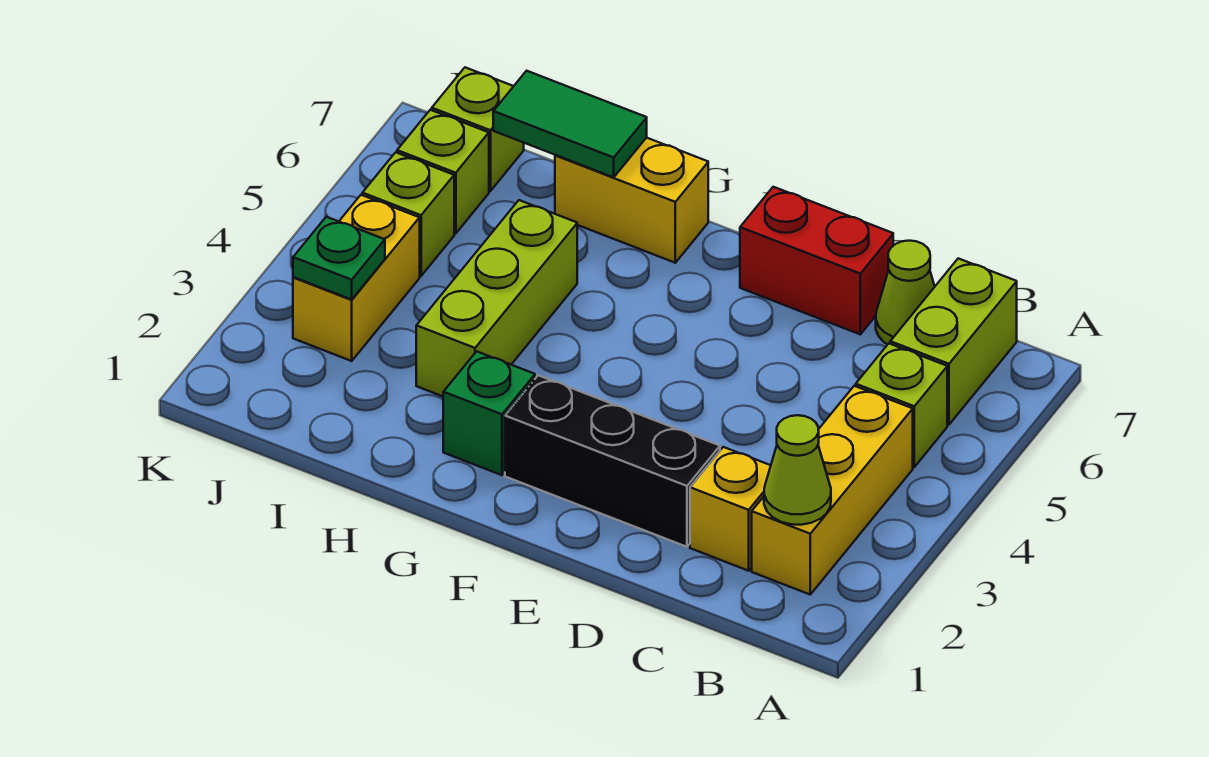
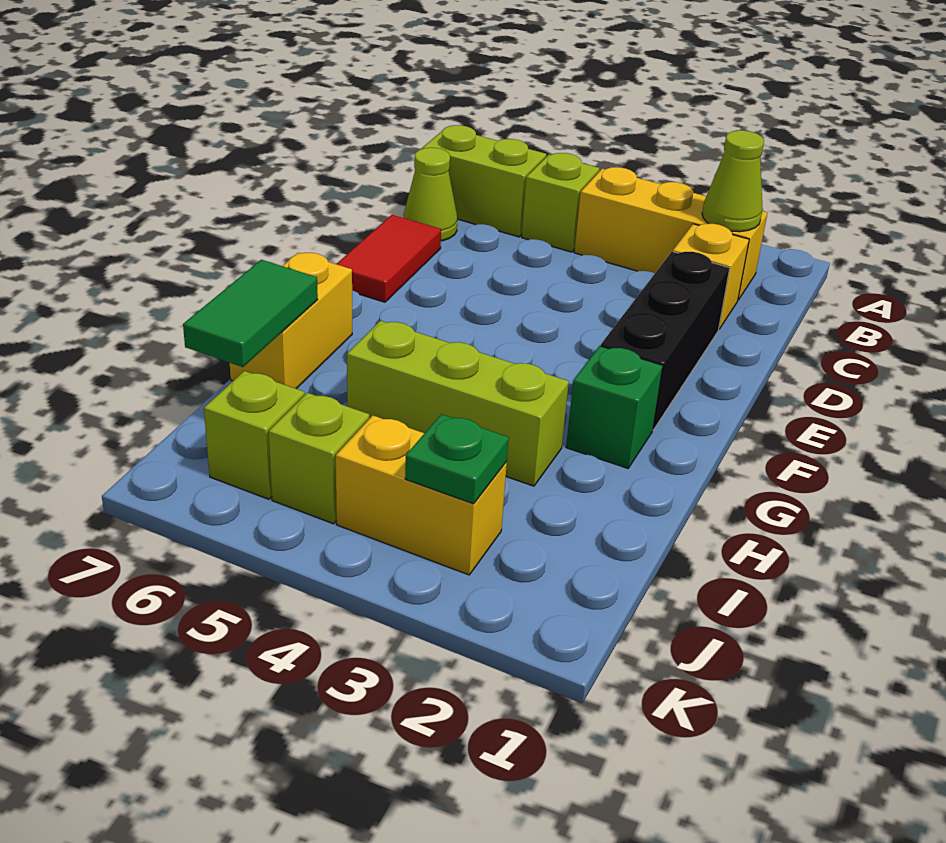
red brick D7:E7 level 1 -> red tile D7:E7 level 1
lime brick J7 level 1 -> none

